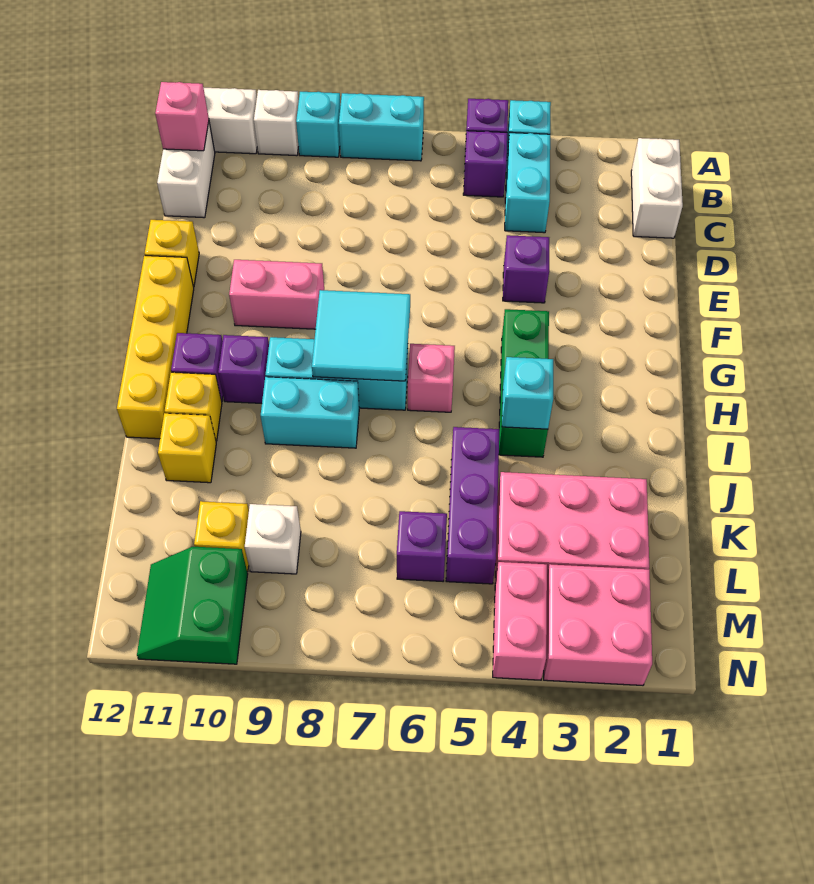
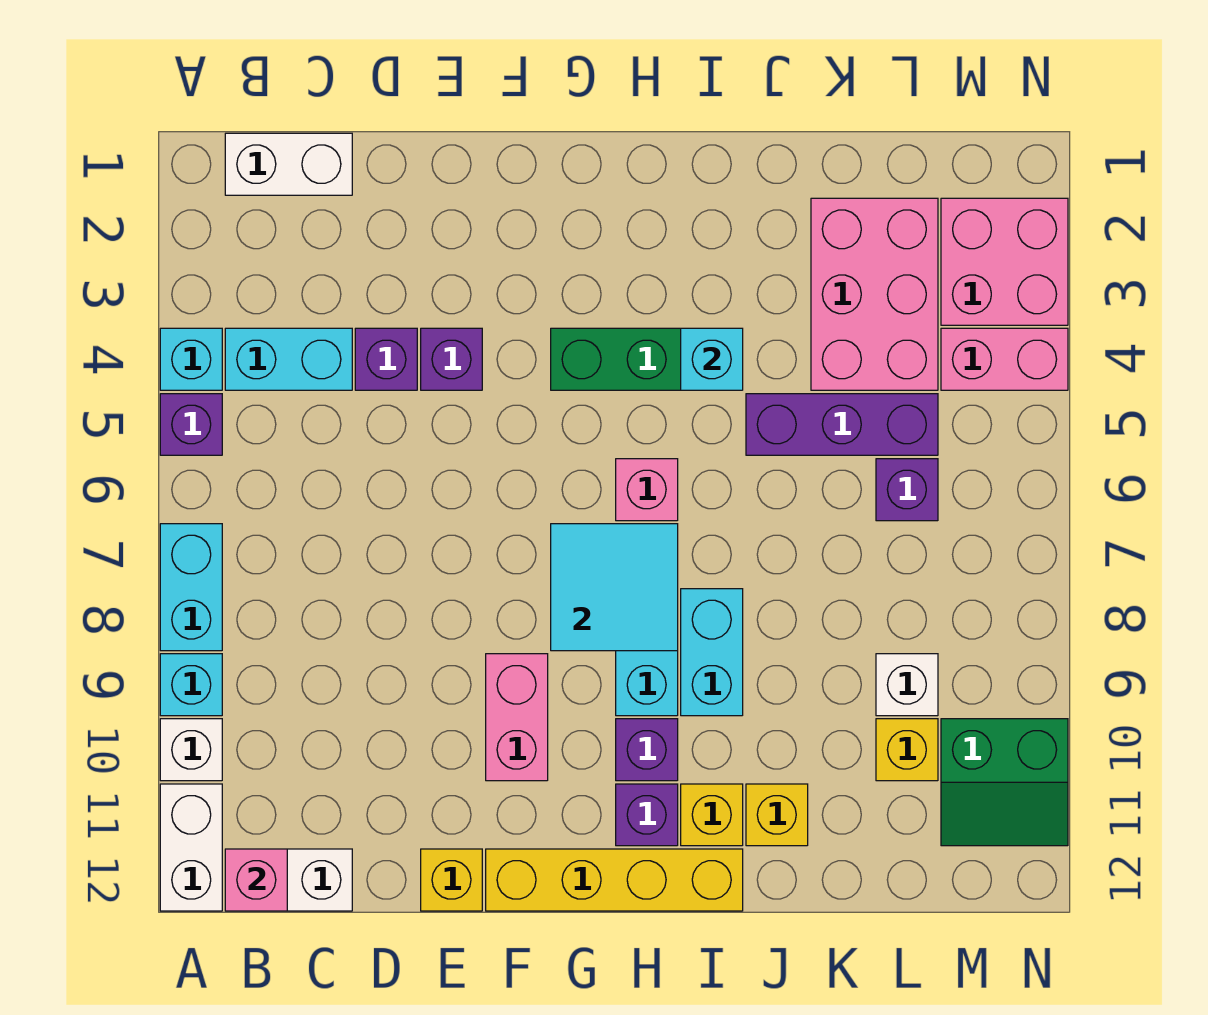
purple brick B5 level 1 -> purple brick D4 level 1

